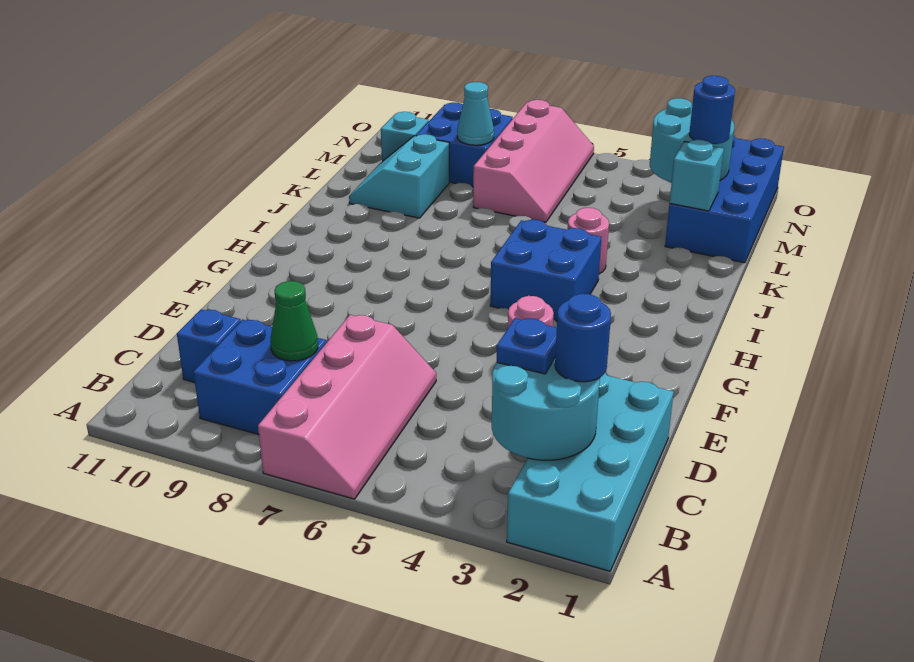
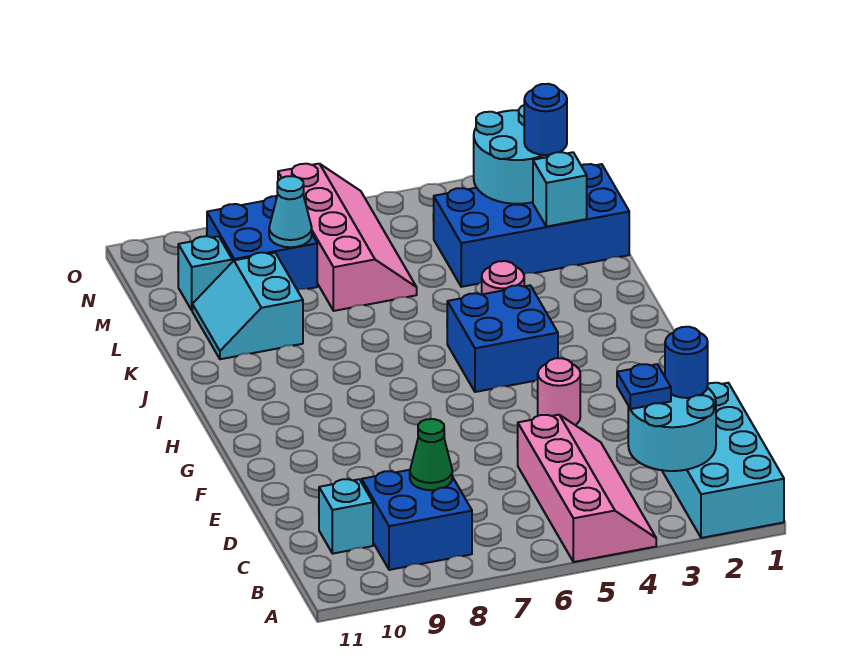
pink slope A6:D7 level 1 top 7 -> pink slope A4:D5 level 1 top 5
blue brick C10 level 1 -> cyan brick C10 level 1
blue brick L1:O2 level 1 -> blue brick L1:M4 level 1

